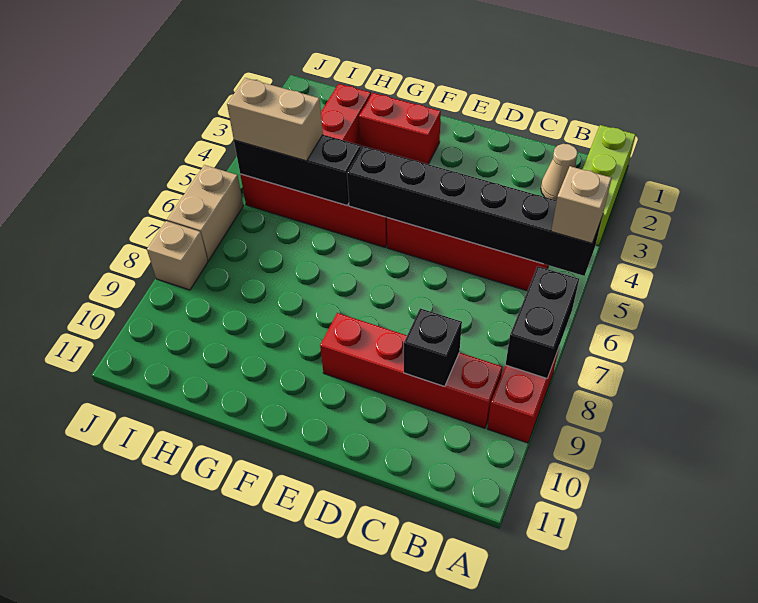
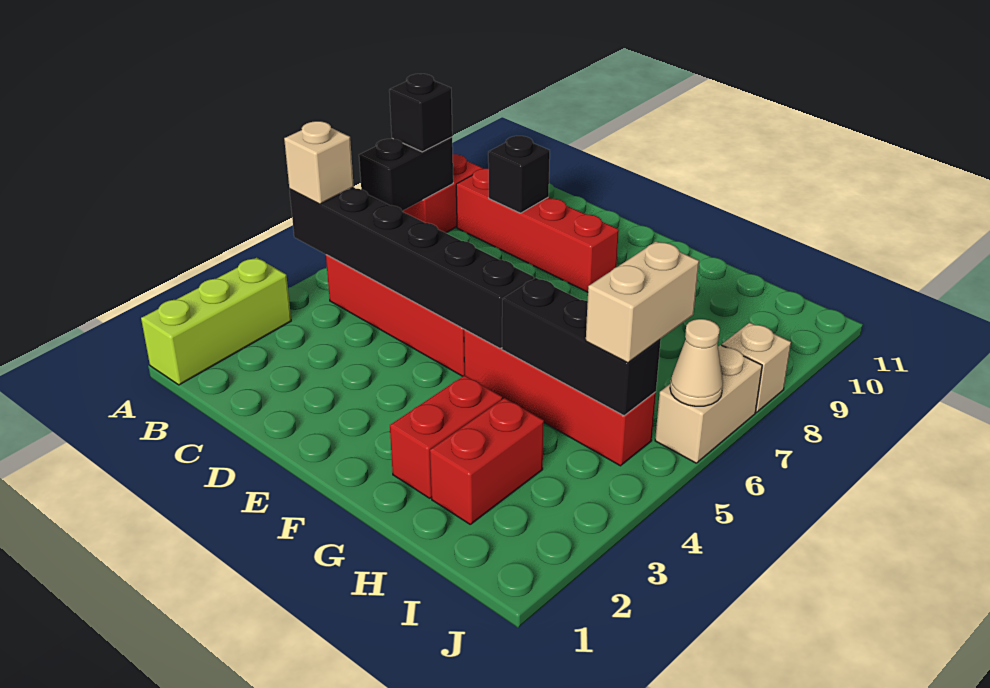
none -> black brick A8 level 3
tan cone B2 level 1 -> tan cone J6 level 2
red brick F2:G2 level 1 -> red brick G2:G3 level 1
tan brick H5:I5 level 3 -> tan brick I5:I6 level 3

